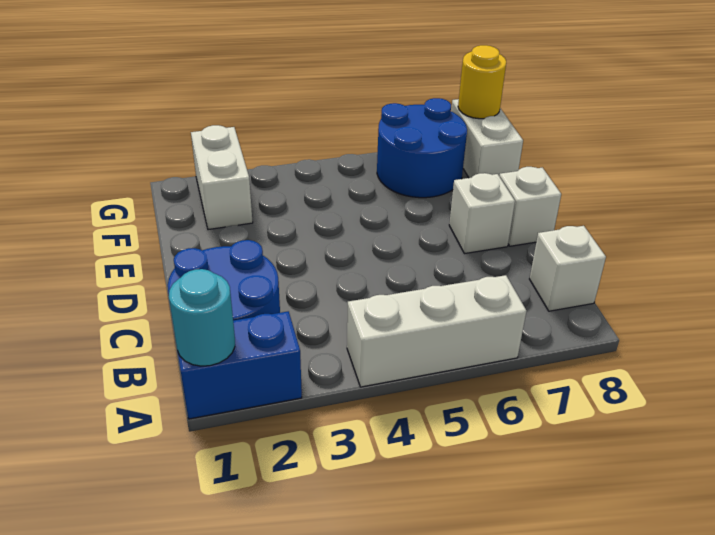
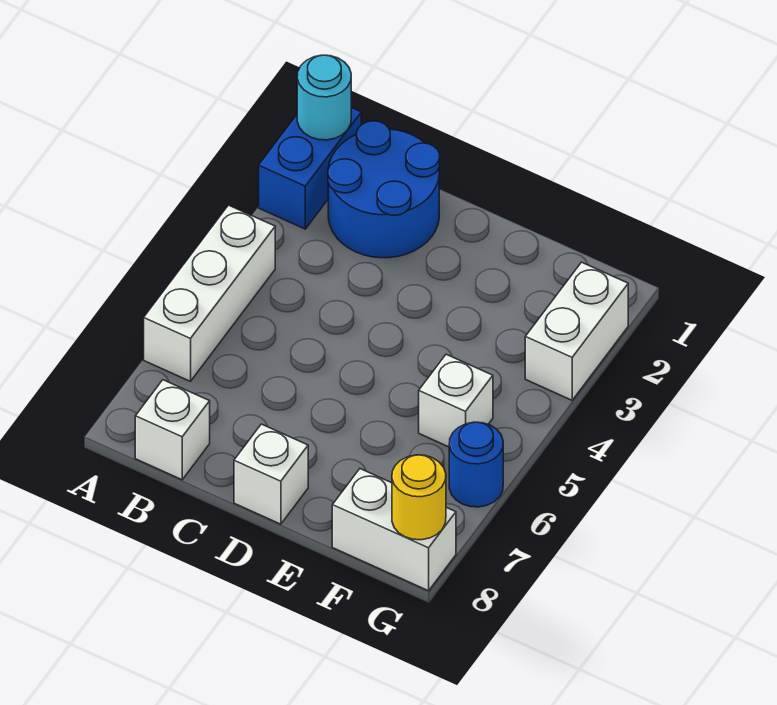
white brick D7 level 1 -> white brick F5 level 1
white brick F2:G2 level 1 -> white brick G2:G3 level 1
blue round brick F6:G7 level 1 -> blue round brick G6 level 1

